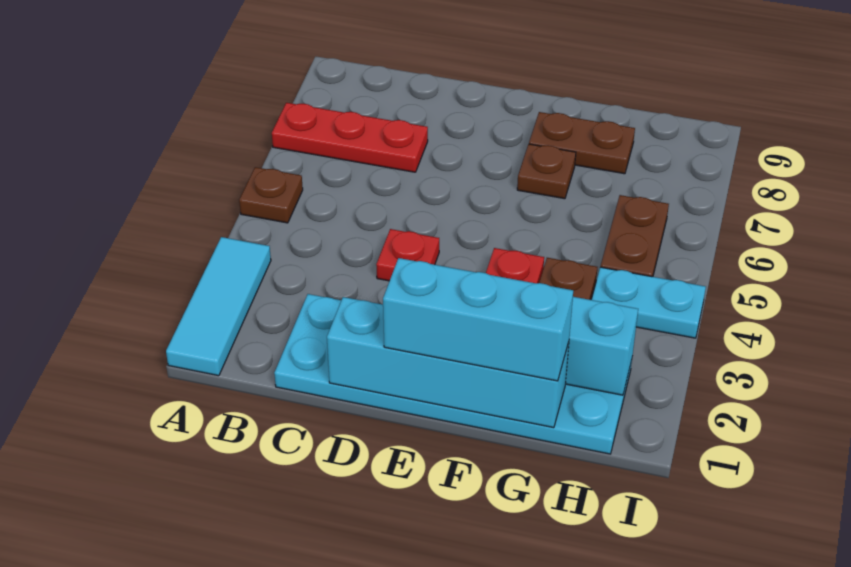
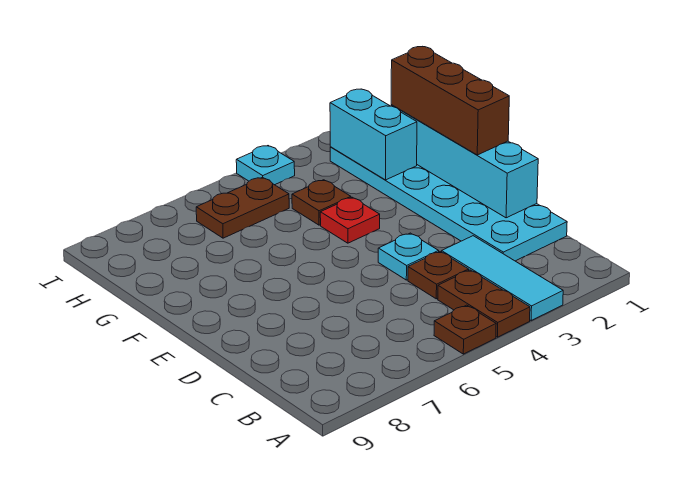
cyan tile A1:A3 level 1 -> cyan tile A3:C3 level 1
red plate A7:C7 level 1 -> none
red plate D4 level 1 -> cyan plate D4 level 1
cyan brick E1:G1 level 3 -> brown brick E1:G1 level 3
brown plate F7 level 1 -> brown plate C4 level 1
brown plate F8:G8 level 1 -> brown plate A4:B4 level 1
cyan plate H4:I4 level 1 -> cyan plate I4 level 1

